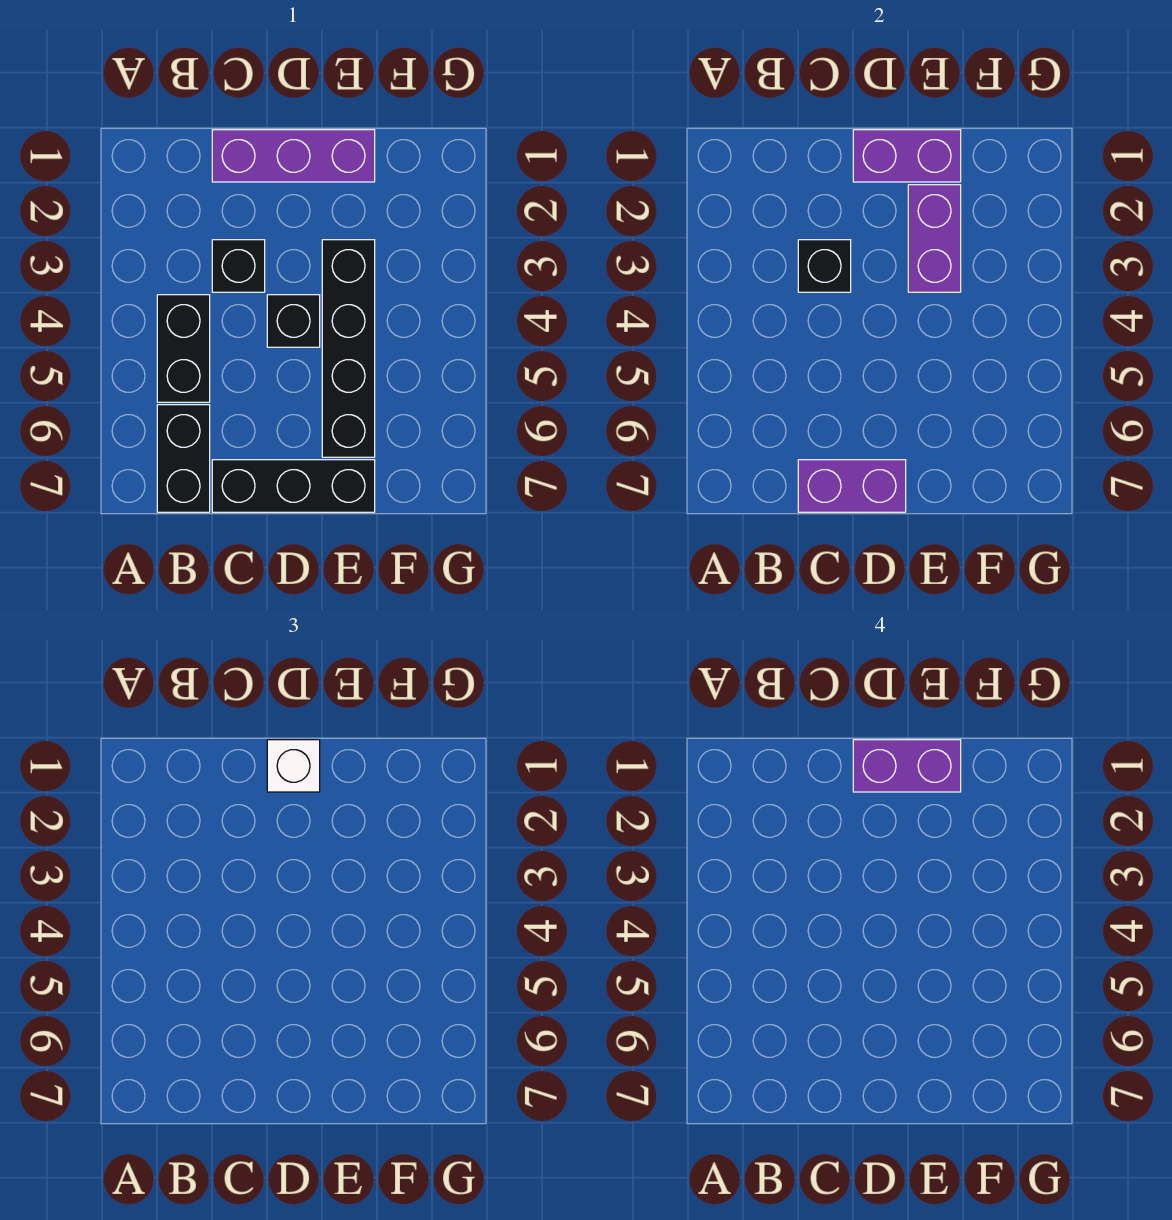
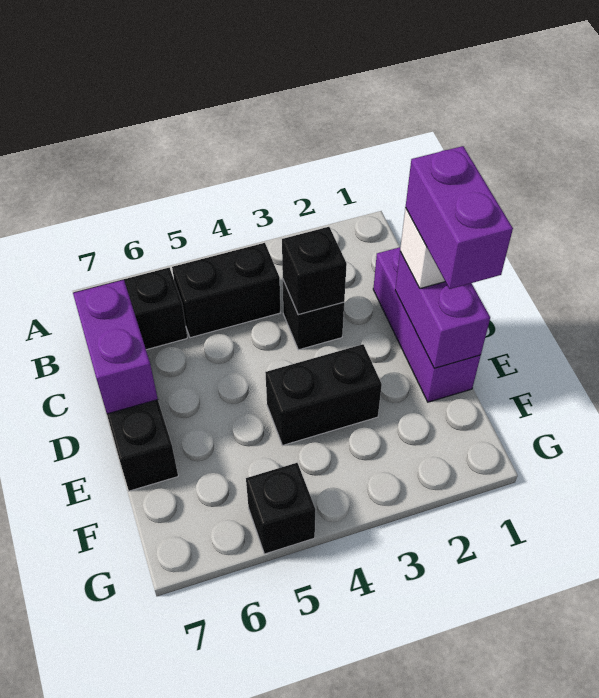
black brick D4 level 1 -> black brick G5 level 1
purple brick E2:E3 level 2 -> none
black brick E3:E6 level 1 -> black brick E3:E4 level 1

